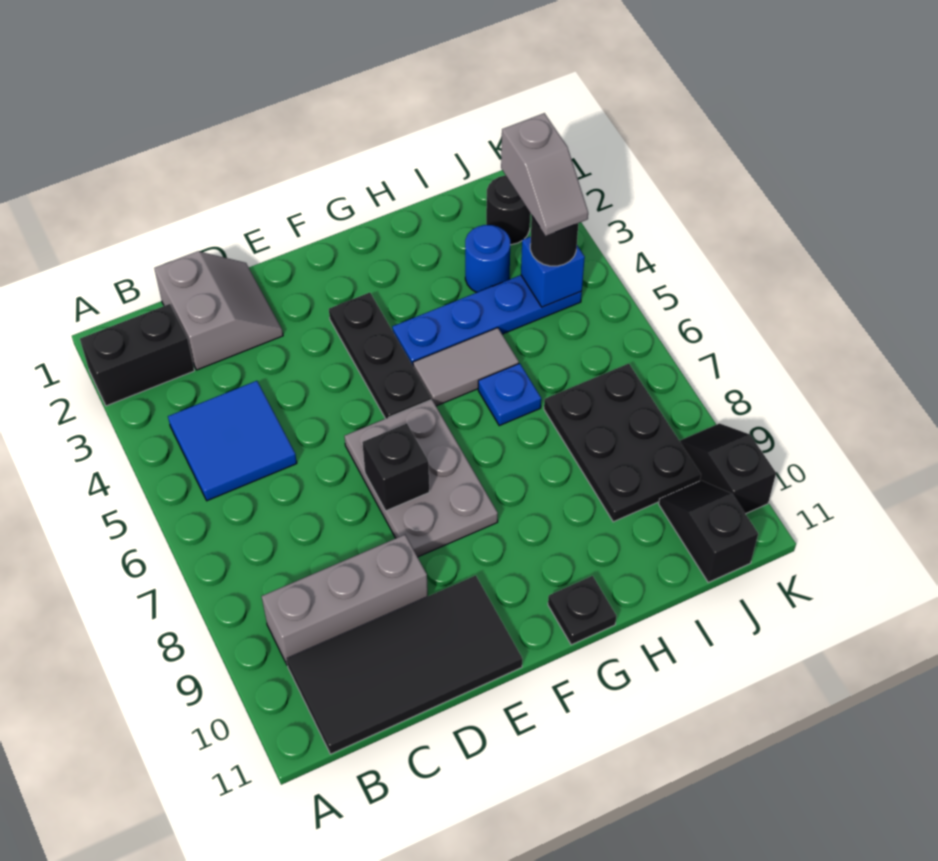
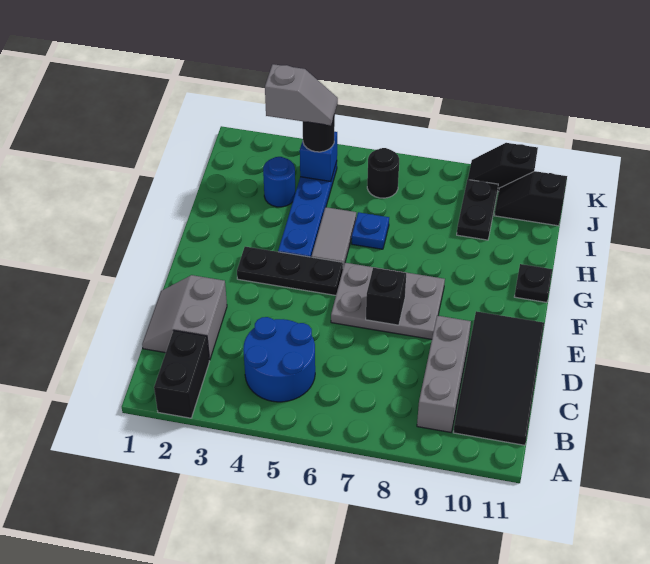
blue tile B4:C5 level 1 -> blue round brick B4:C5 level 1
grey slope C1:D2 level 1 top C -> grey slope C1:D2 level 1 top 2
black plate I7:J9 level 1 -> black plate I9:J9 level 1
black round brick J2 level 1 -> black round brick J6 level 1

